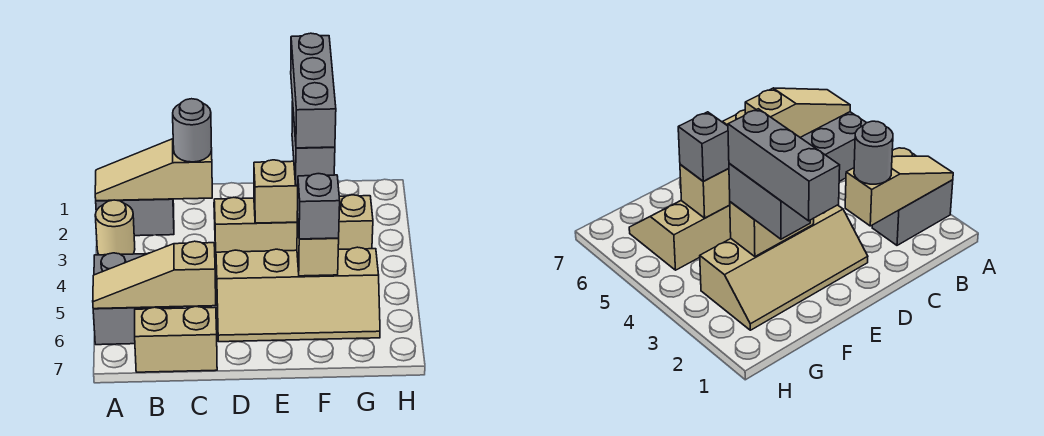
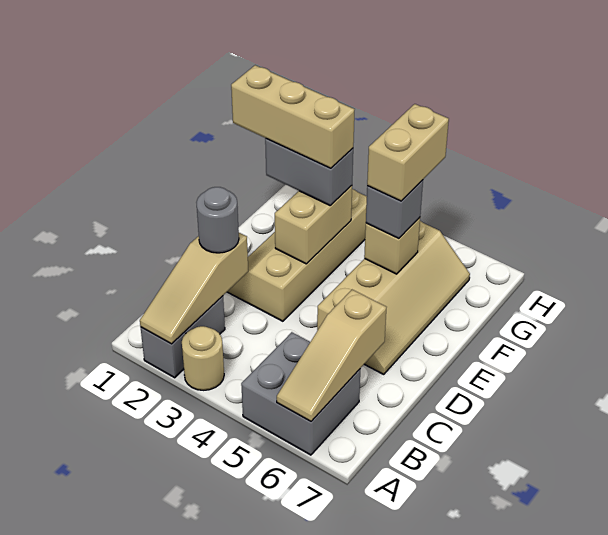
tan brick B7:C7 level 1 -> tan brick F5:G5 level 4
grey brick F1:F3 level 4 -> tan brick F1:F3 level 4

